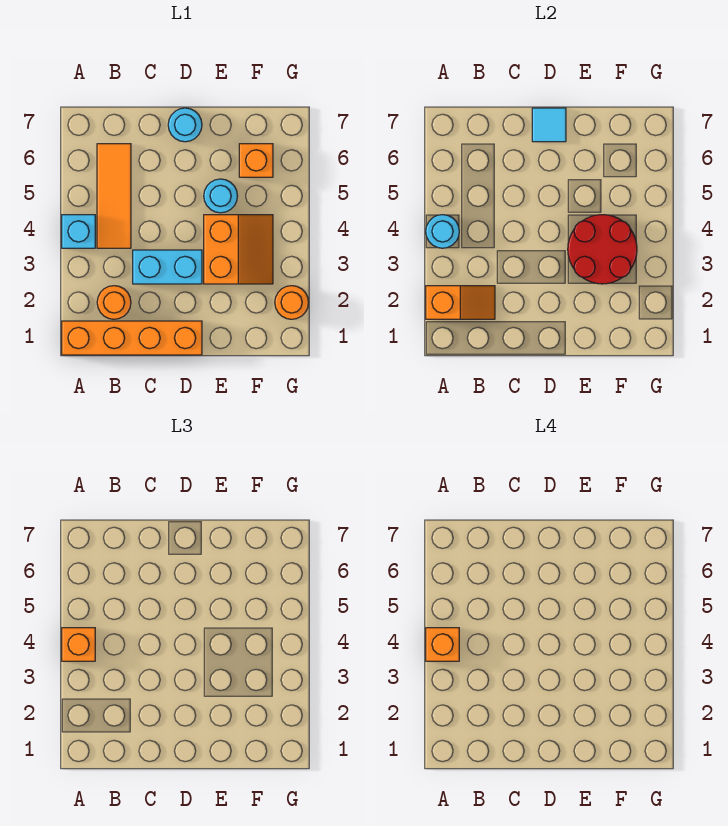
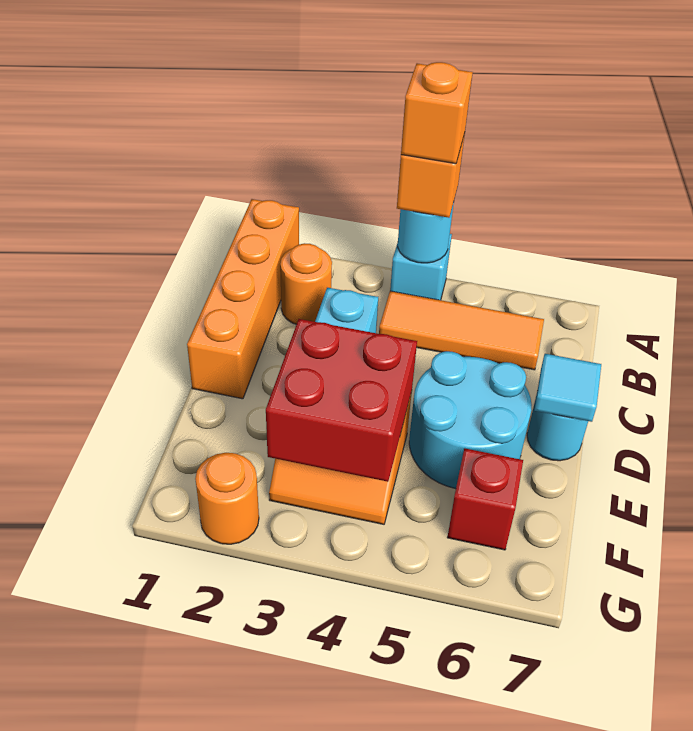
orange slope A2:B2 level 2 top A -> none
red round brick E3:F4 level 2 -> red brick E3:F4 level 2
cyan round brick E5 level 1 -> cyan round brick D5:E6 level 1
orange brick F6 level 1 -> red brick F6 level 1

